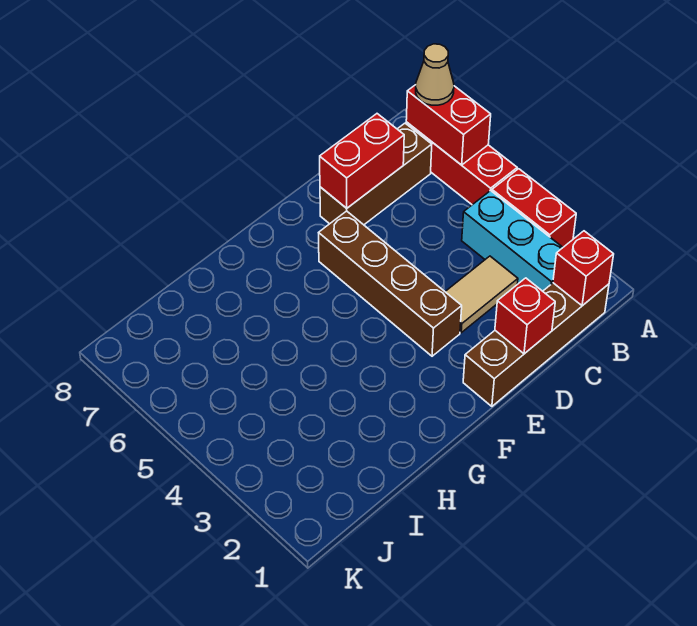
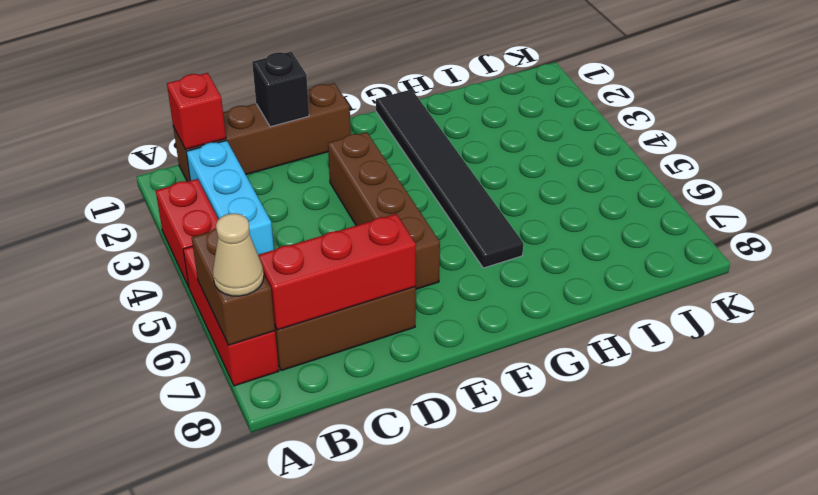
red brick A6:A7 level 2 -> brown brick A6:A7 level 2
tan tile C3:D3 level 1 -> none
red brick C7:D7 level 2 -> red brick B7:D7 level 2
red brick D1 level 2 -> black brick D1 level 2
none -> black tile G1:G6 level 1

